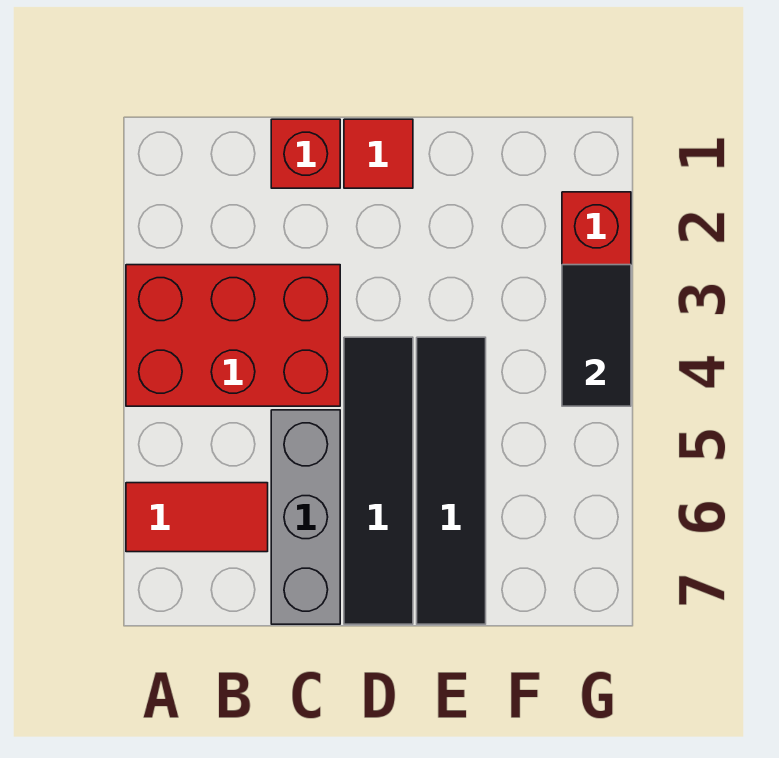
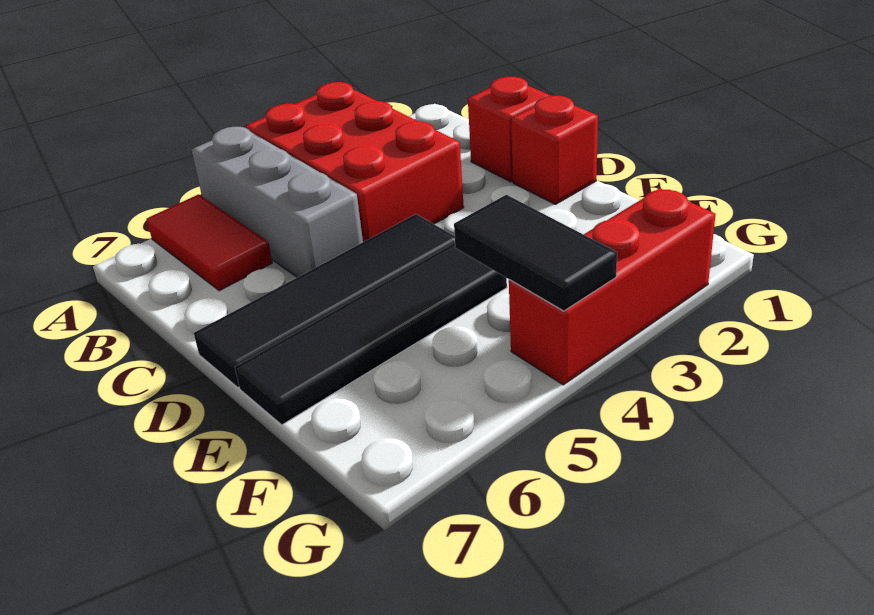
grey brick C5:C7 level 1 -> grey brick A5:C5 level 1
red tile D1 level 1 -> red brick D1 level 1
black tile G3:G4 level 2 -> black tile F4:G4 level 2

